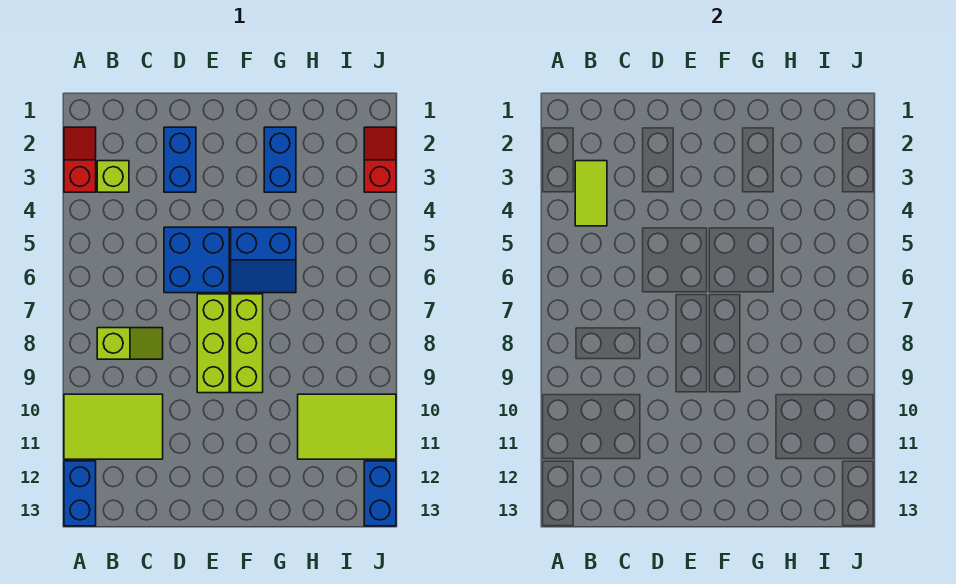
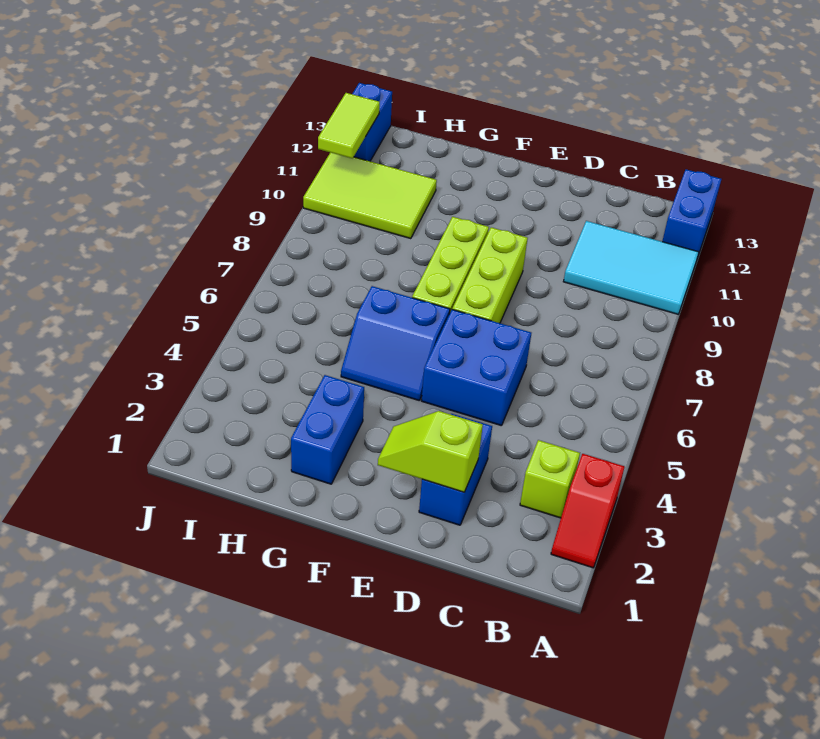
lime tile A10:C11 level 1 -> cyan tile A10:C11 level 1
lime tile B3:B4 level 2 -> lime tile J11:J12 level 2
lime slope B8:C8 level 1 top B -> lime slope D2:E2 level 2 top D
blue slope F5:G6 level 1 top 5 -> blue slope F5:G6 level 1 top 6
red slope J2:J3 level 1 top 3 -> none

